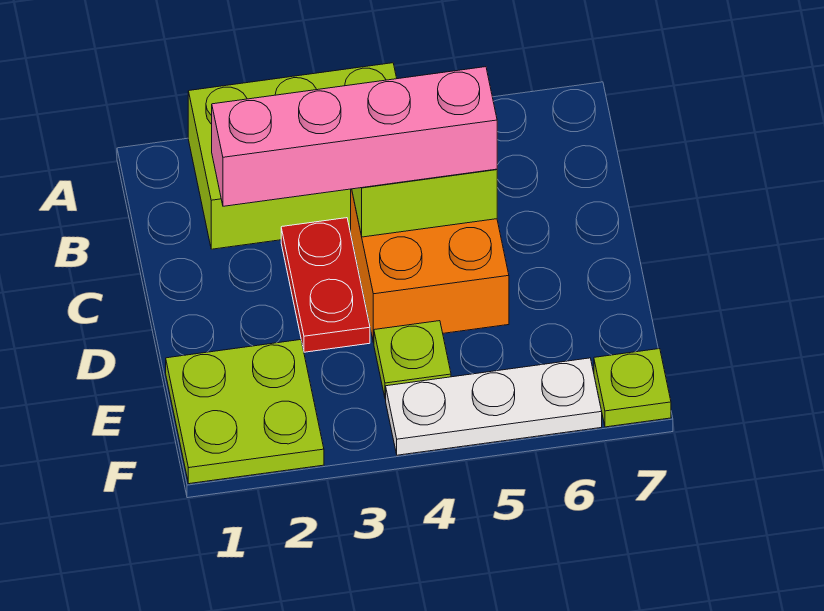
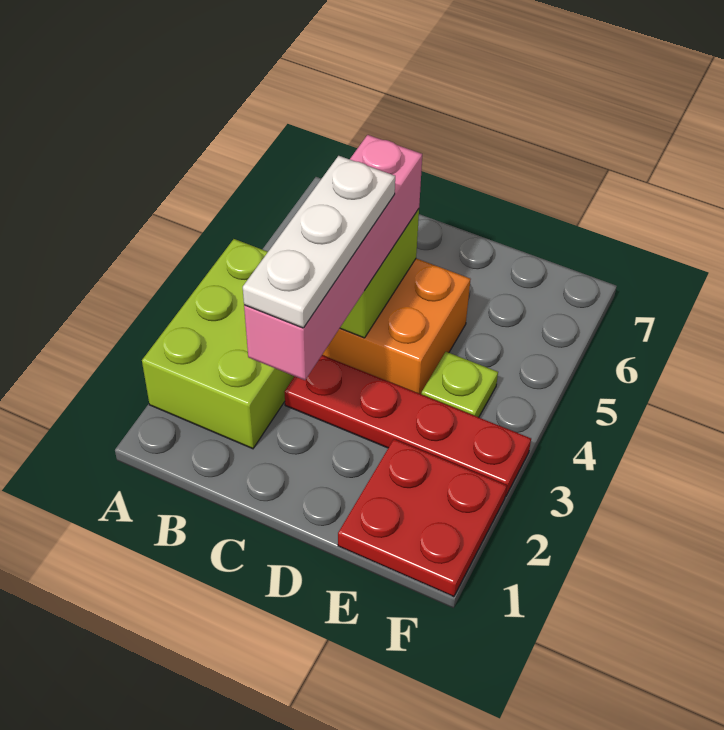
red plate C3:D3 level 1 -> red plate C3:F3 level 1
lime plate E1:F2 level 1 -> red plate E1:F2 level 1
white plate F4:F6 level 1 -> white plate C2:C4 level 4
lime plate F7 level 1 -> none

